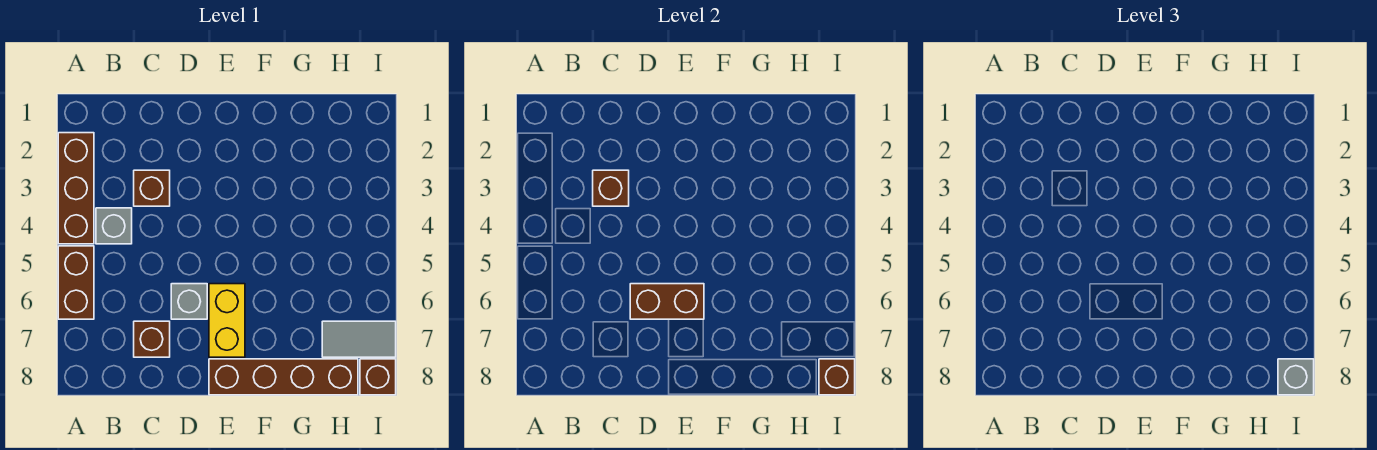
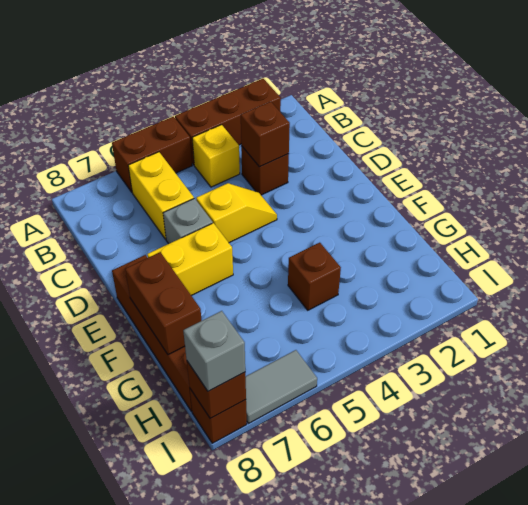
grey brick B4 level 1 -> yellow brick B4 level 1
none -> yellow brick B6:C6 level 1
brown brick C7 level 1 -> brown brick G4 level 1
none -> yellow slope D4:D5 level 1 top 5
brown brick D6:E6 level 2 -> brown brick F8:G8 level 2
grey tile H7:I7 level 1 -> grey tile I6:I7 level 1

